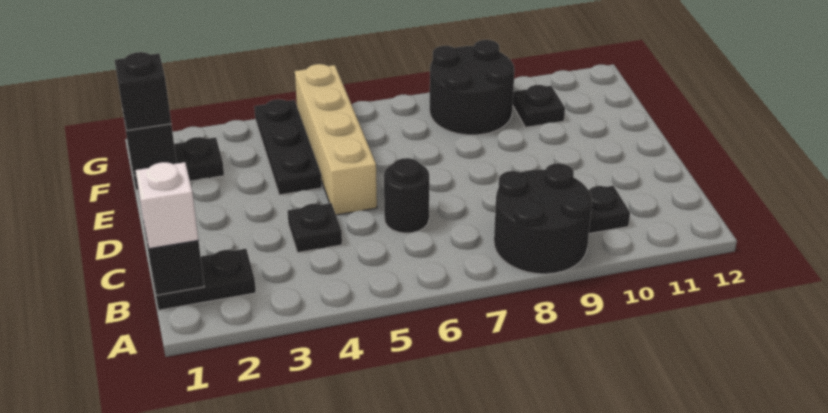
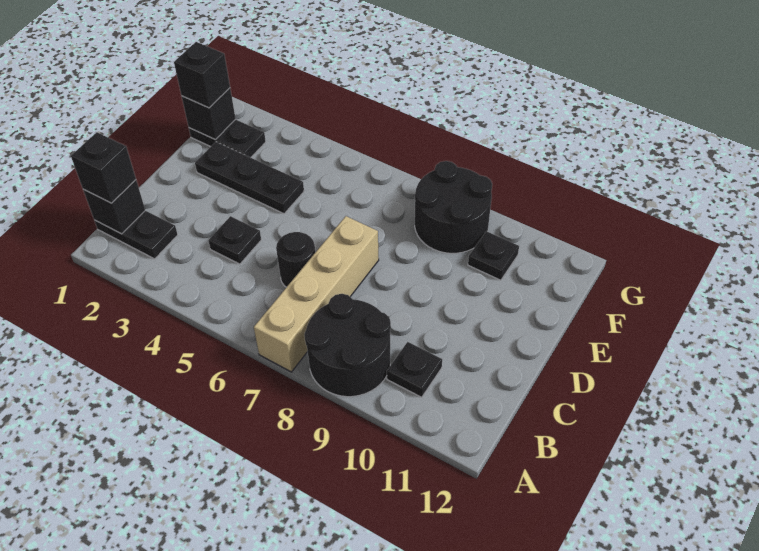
white brick B1 level 3 -> black brick B1 level 3
tan brick D5:G5 level 1 -> tan brick A7:D7 level 1
black plate E4:G4 level 1 -> black plate E2:E4 level 1

